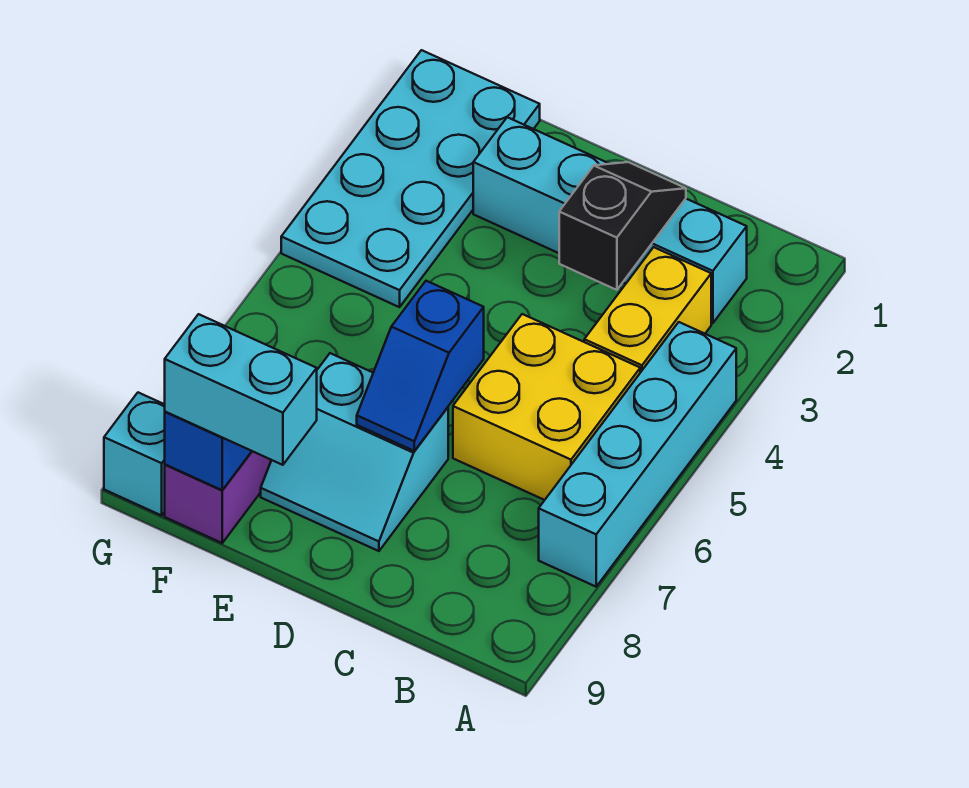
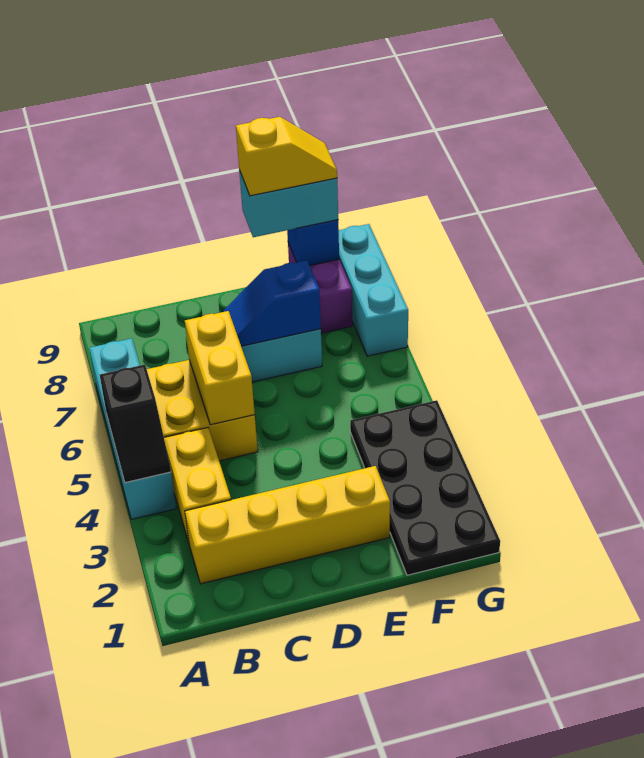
cyan brick B2:E2 level 1 -> yellow brick B2:E2 level 1
black slope C2:C3 level 2 top 3 -> black slope A4:A5 level 2 top 5
none -> yellow brick C5:C6 level 2
blue slope D6:D7 level 2 top 6 -> blue slope D7:E7 level 2 top E
none -> yellow slope E9:F9 level 4 top E
cyan plate F1:G4 level 1 -> black plate F1:G4 level 1
cyan brick G9 level 1 -> cyan brick G7:G9 level 1

